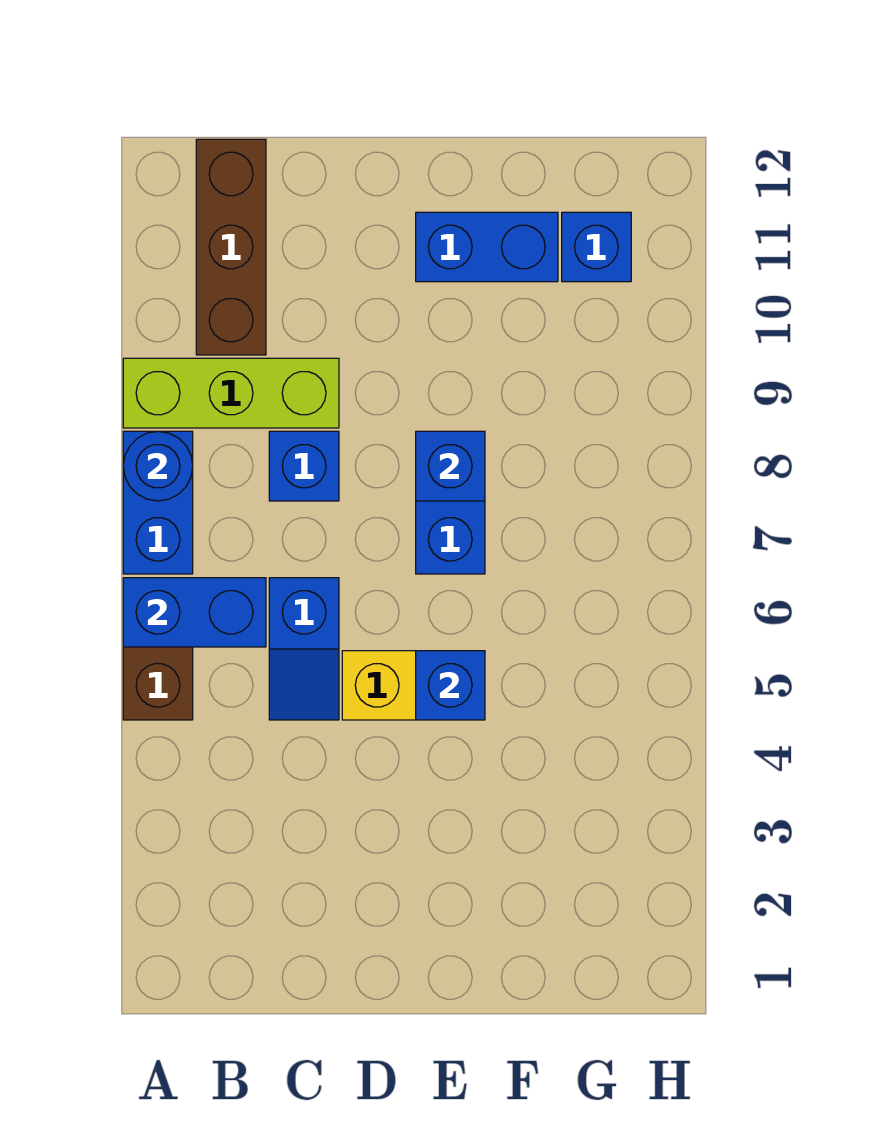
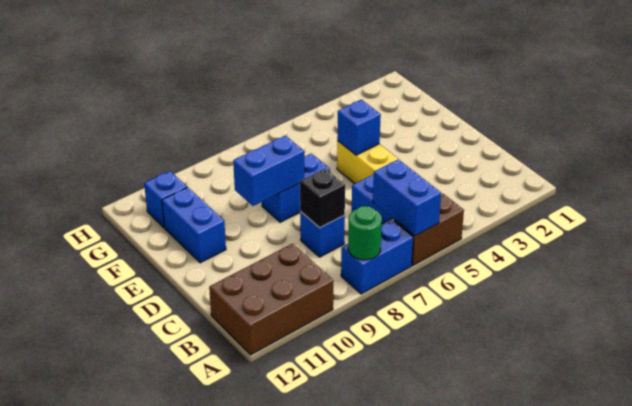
blue round brick A8 level 2 -> green round brick A8 level 2
lime brick A9:C9 level 1 -> none
brown brick B10:B12 level 1 -> brown brick A10:B12 level 1
none -> black brick C8 level 2
blue brick E8 level 2 -> blue brick E8:E9 level 2

